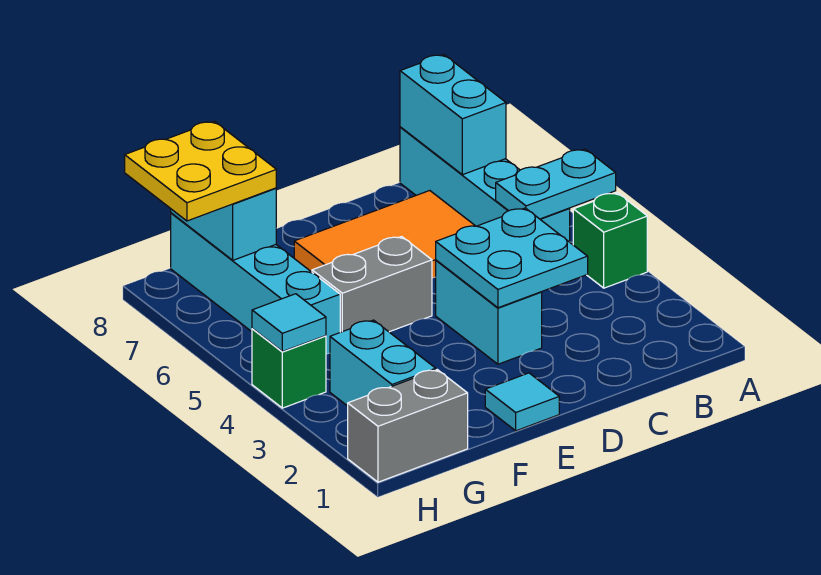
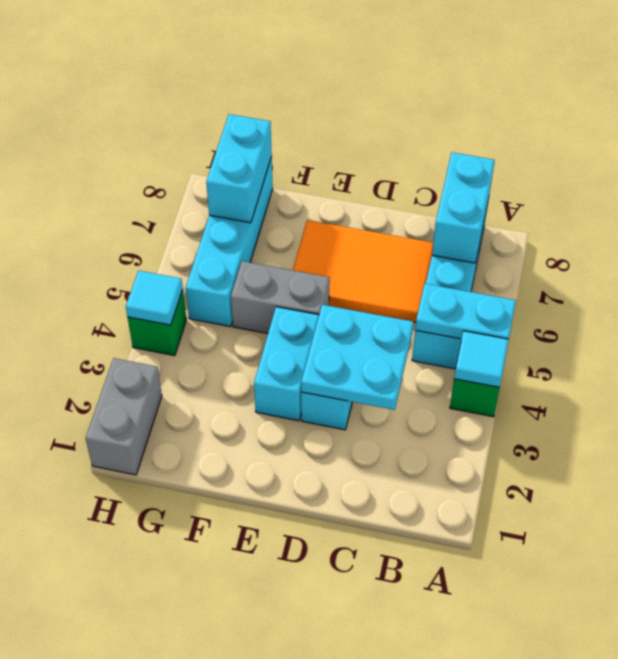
cyan tile E1 level 1 -> cyan tile A4 level 2
grey brick G1:H1 level 1 -> grey brick H1:H2 level 1
cyan brick G2:G3 level 1 -> cyan brick E3:E4 level 1
yellow plate G7:H8 level 3 -> none

